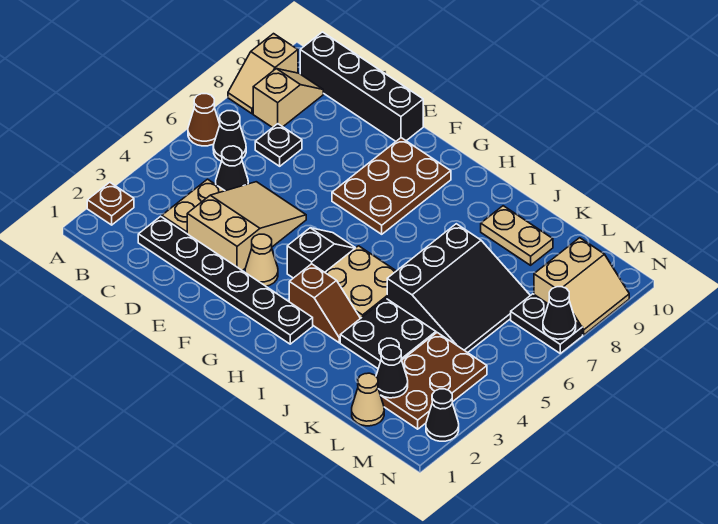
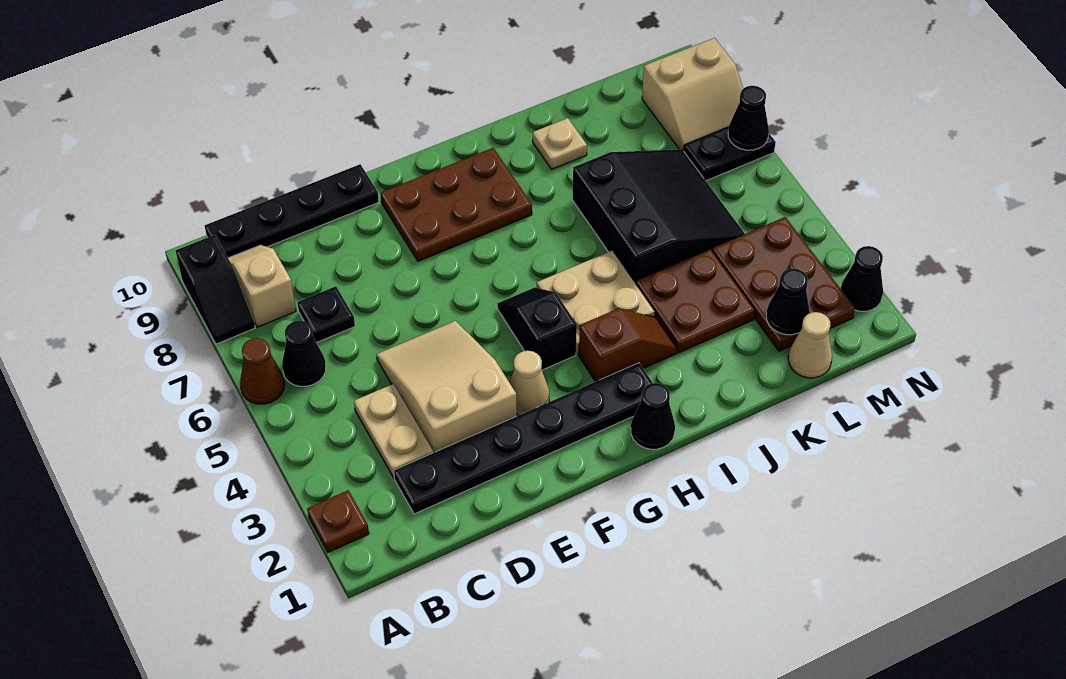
tan slope A8:A9 level 1 top 9 -> black slope A8:A9 level 1 top 9
black brick B10:E10 level 1 -> black plate B10:E10 level 1
black cone C5 level 1 -> black cone H1 level 1
brown plate F7:G9 level 1 -> brown plate F8:H9 level 1
black plate J3:K4 level 1 -> brown plate J3:K4 level 1
tan plate J9:K9 level 1 -> tan plate J9 level 1
tan slope M8:N9 level 1 top M -> tan slope M8:N9 level 1 top 9

